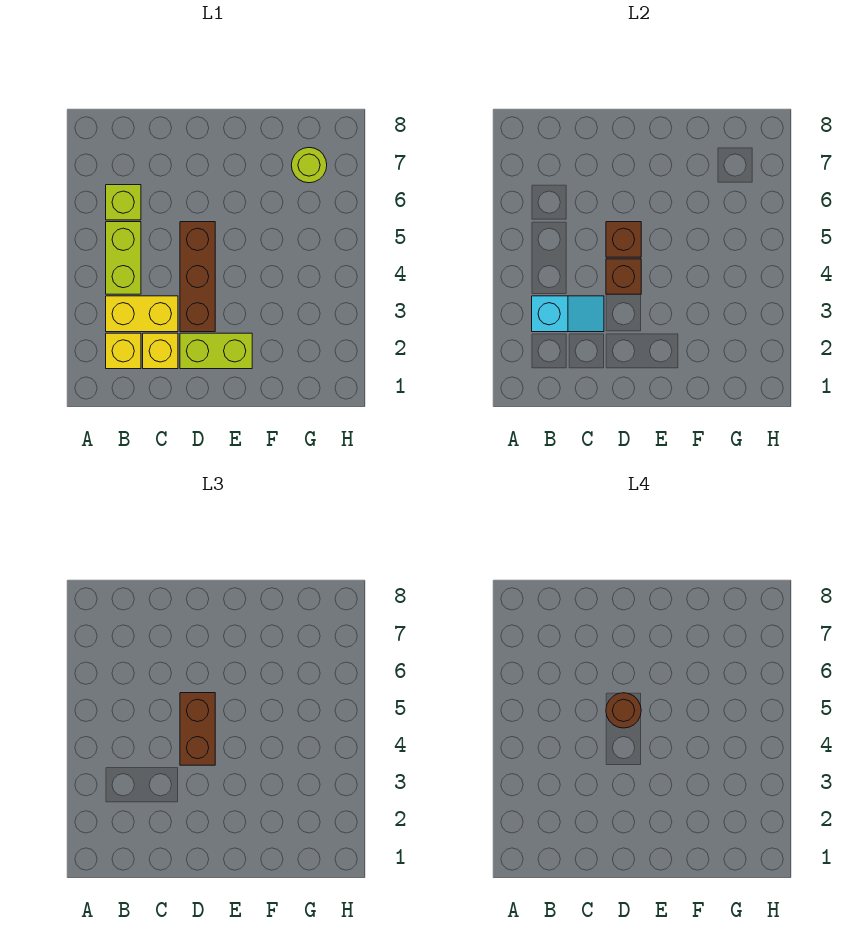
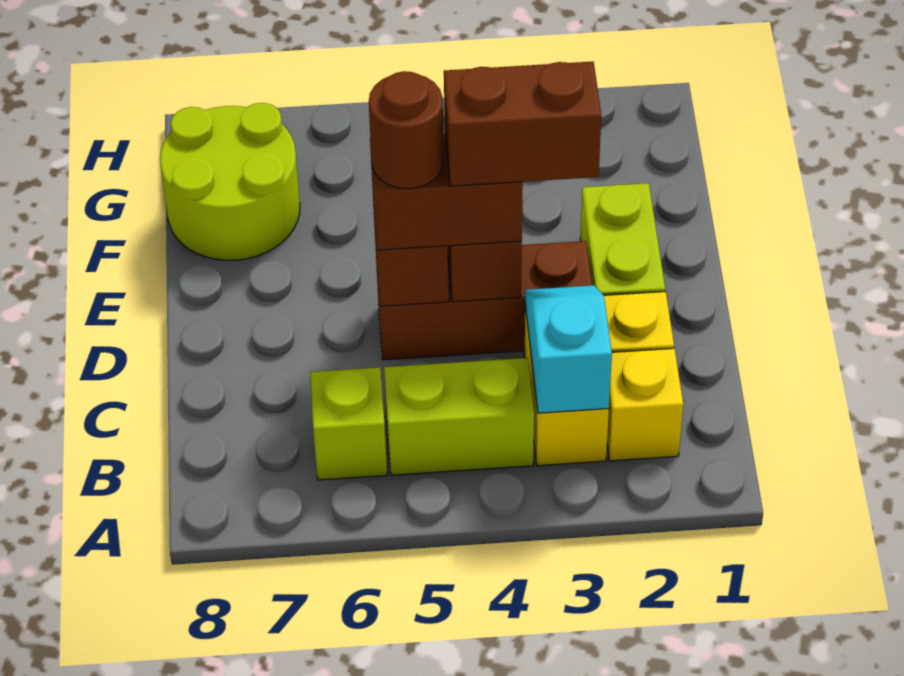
none -> brown brick D3:D4 level 4
lime round brick G7 level 1 -> lime round brick F7:G8 level 1

